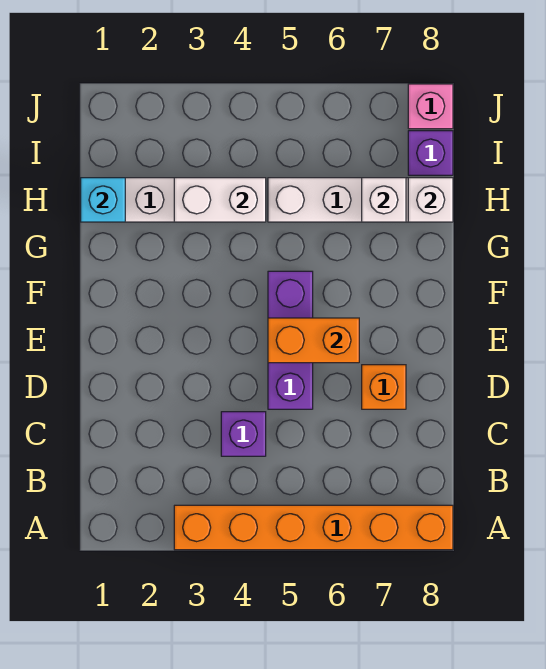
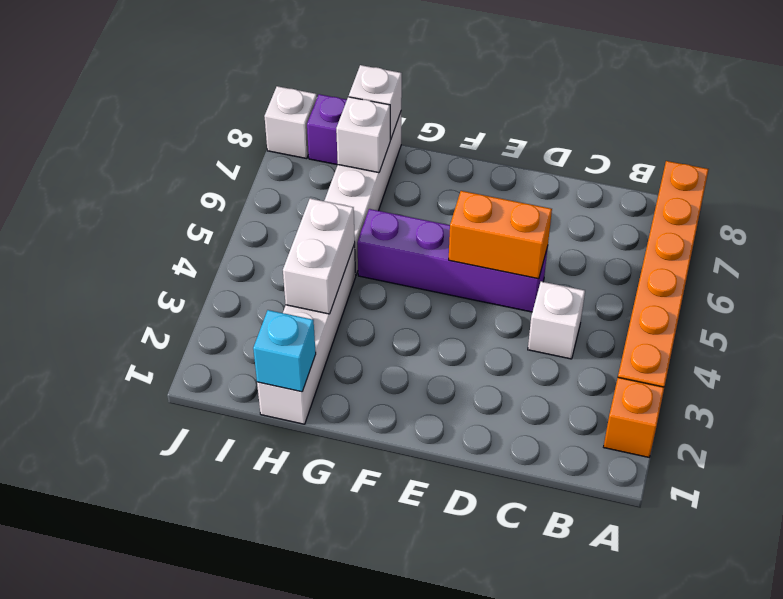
purple brick C4 level 1 -> white brick C4 level 1
purple brick D5:F5 level 1 -> purple brick D5:G5 level 1
orange brick D7 level 1 -> orange brick A2 level 1
orange brick E5:E6 level 2 -> orange brick D5:E5 level 2
pink brick J8 level 1 -> white brick J8 level 1

